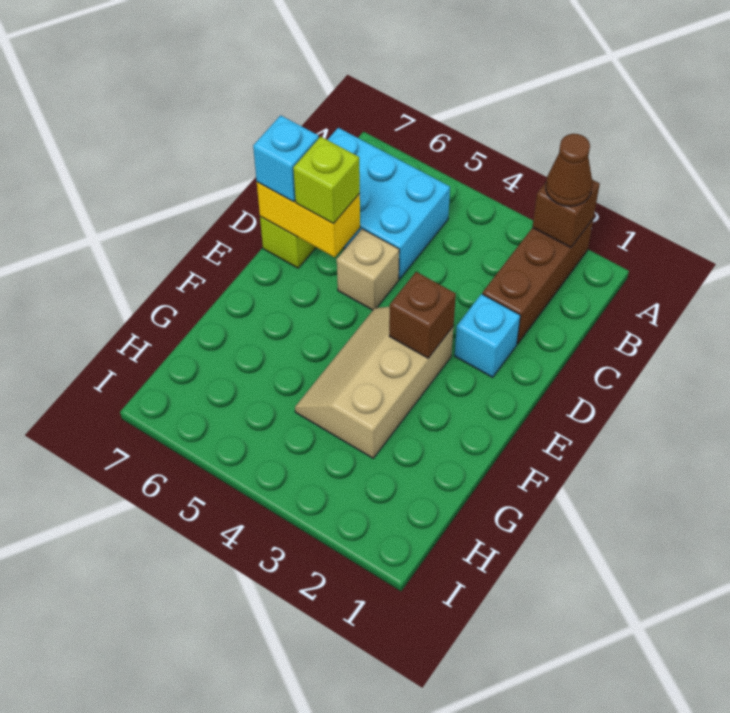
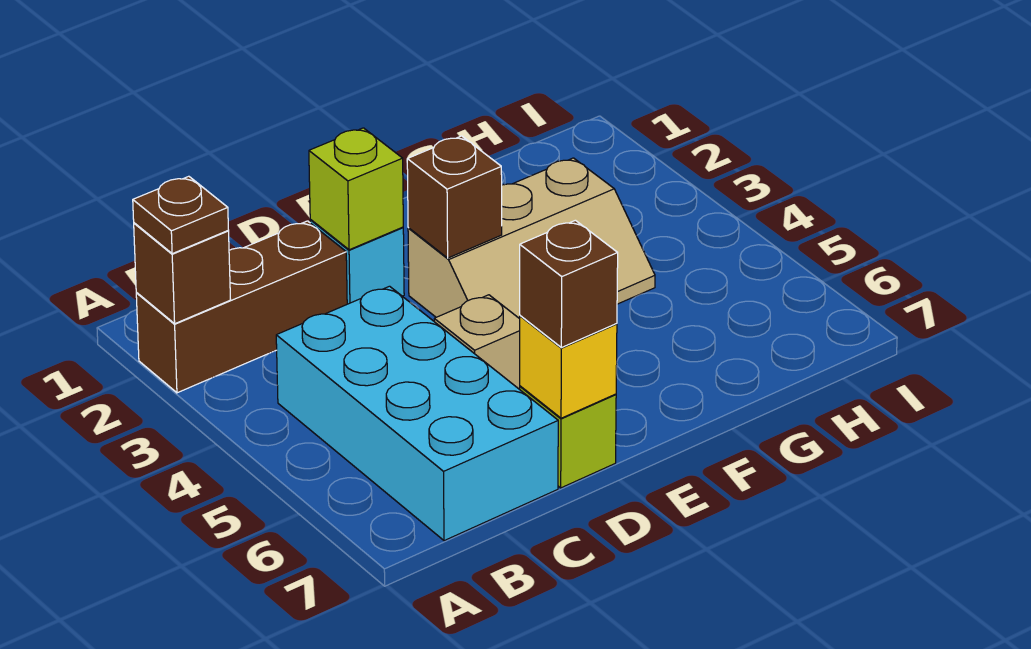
brown cone A2 level 3 -> brown plate A2 level 3
cyan brick B5:C7 level 1 -> cyan brick B4:C7 level 1
yellow brick D6:D7 level 2 -> yellow brick D7 level 2
lime brick D6 level 3 -> lime brick D2 level 2
cyan brick D7 level 3 -> brown brick D7 level 3

